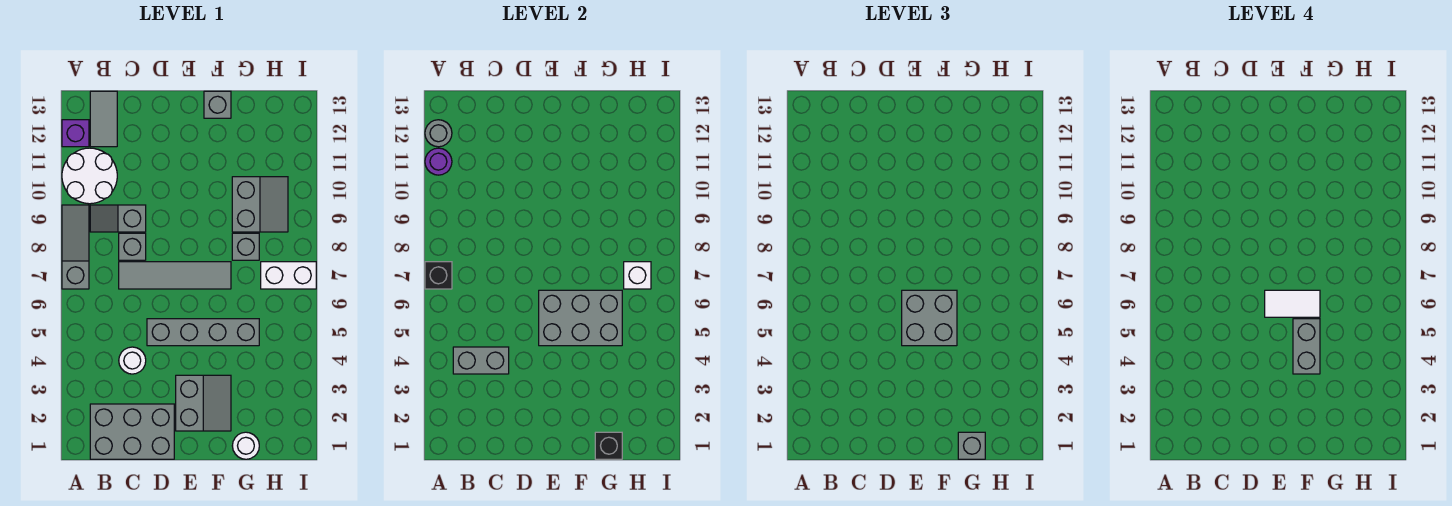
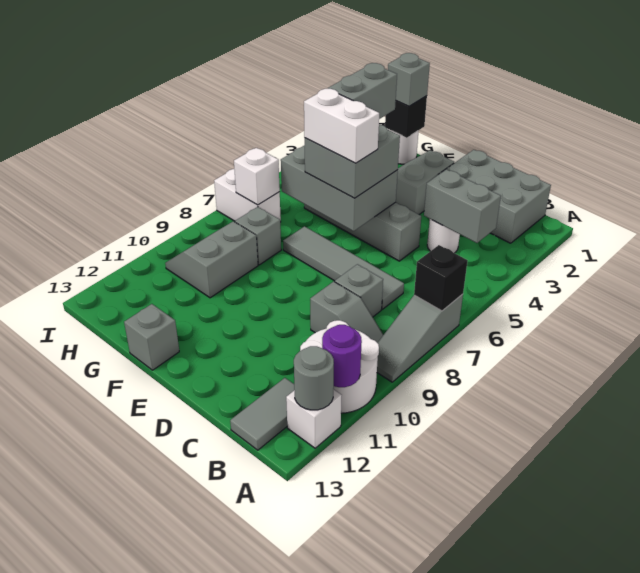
purple brick A12 level 1 -> white brick A12 level 1
white tile E6:F6 level 4 -> white brick E6:F6 level 4

